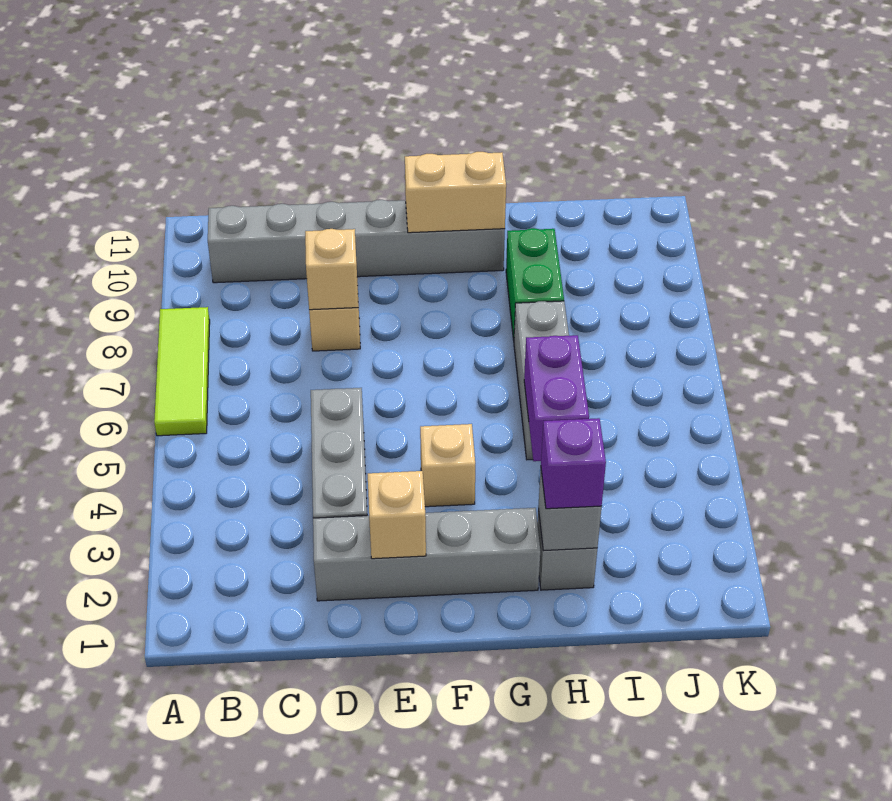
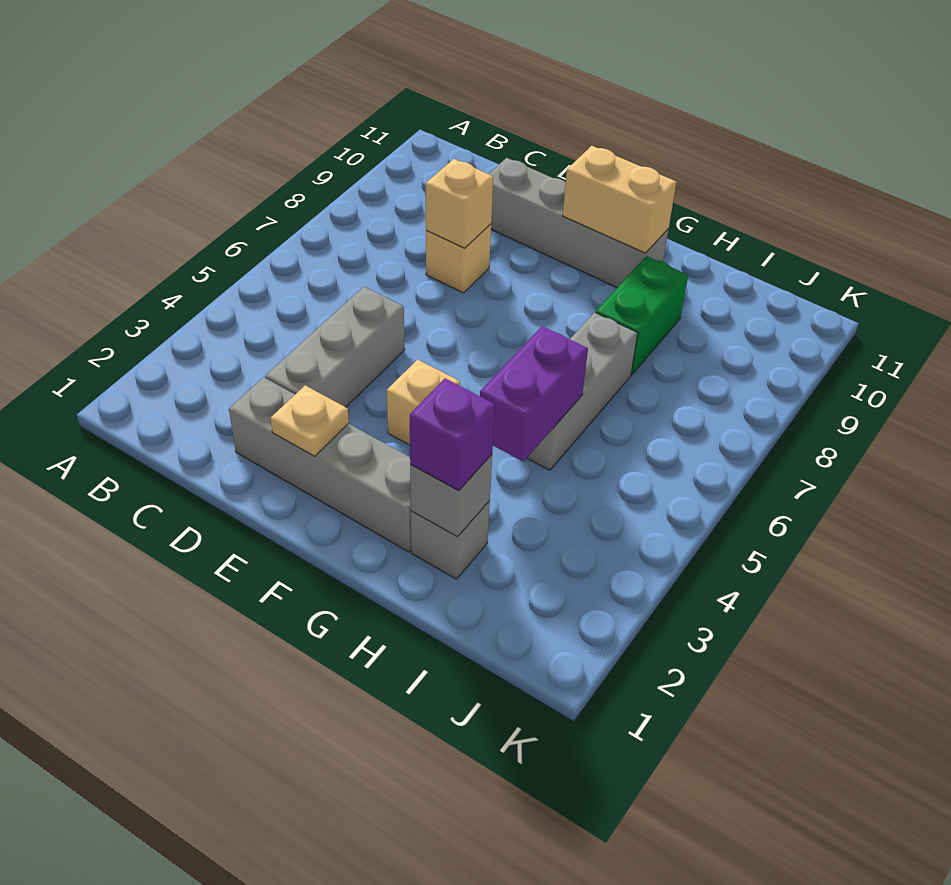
lime tile A6:A8 level 1 -> none
grey brick B10:G10 level 1 -> grey brick D10:G10 level 1
tan brick E2 level 2 -> tan plate E2 level 2

